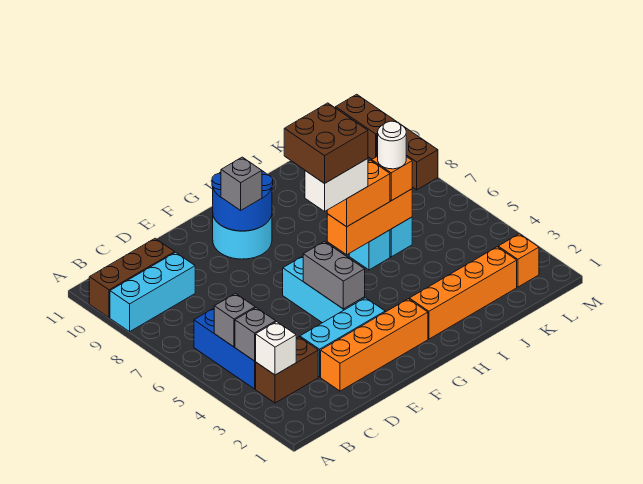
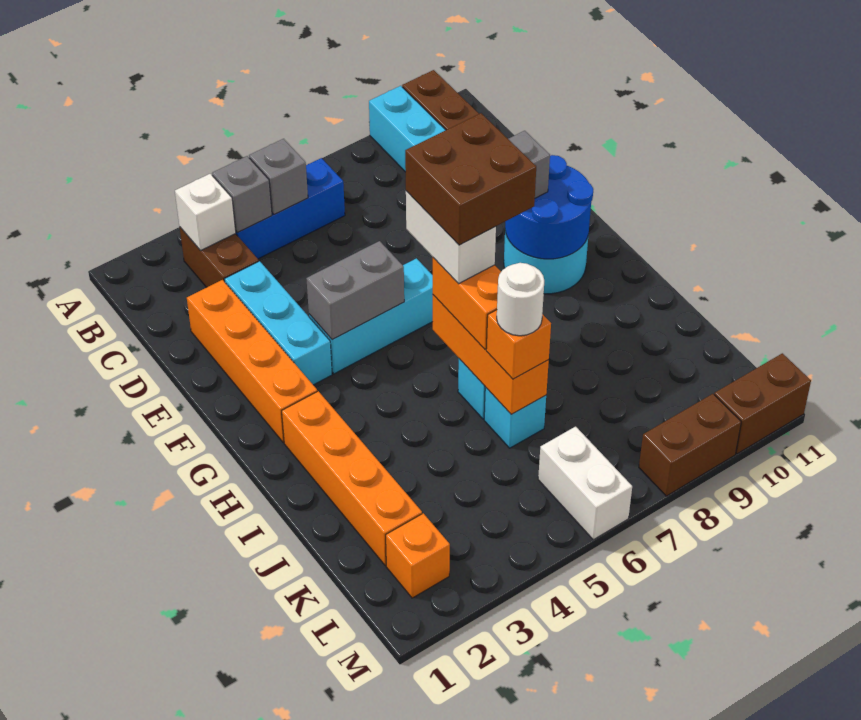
none -> white brick L6:M6 level 1

